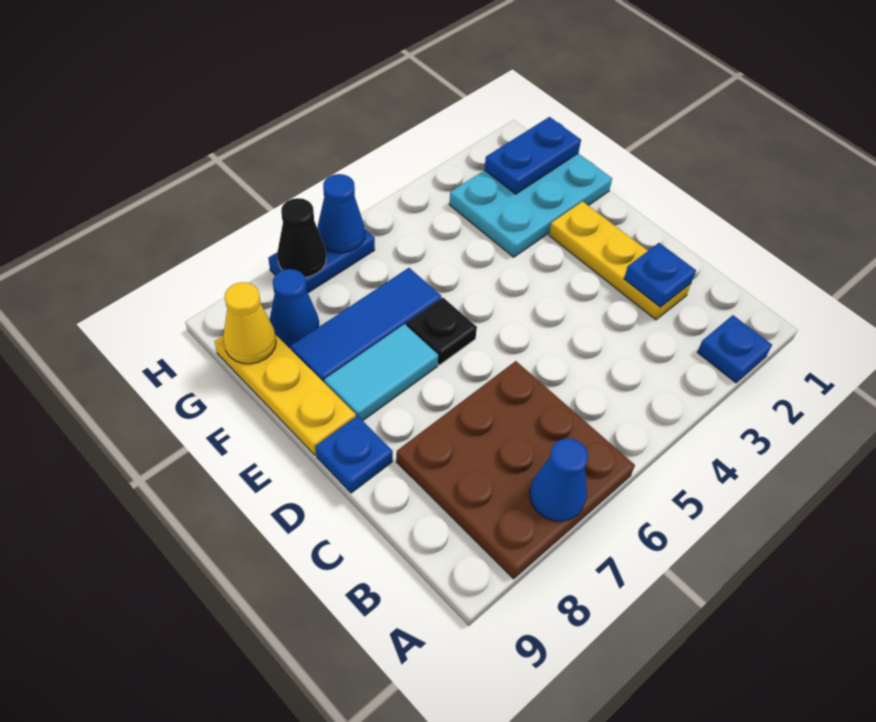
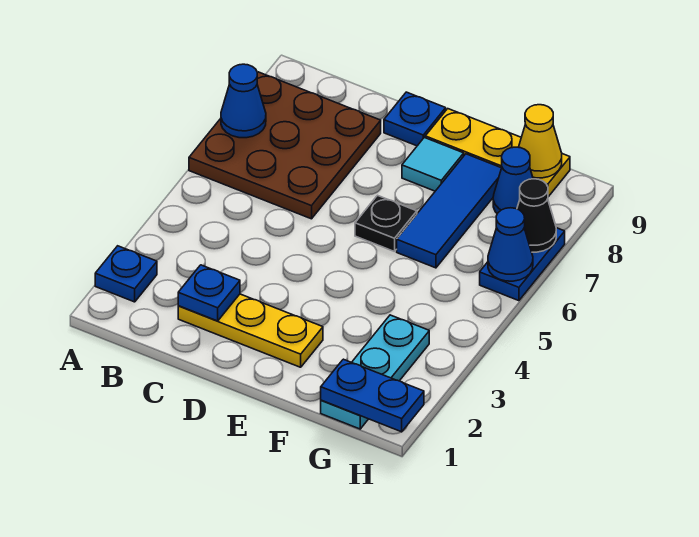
cyan tile E7:E8 level 1 -> cyan tile E8 level 1
cyan plate F1:G3 level 1 -> cyan plate G1:G3 level 1
blue plate G1:G2 level 2 -> blue plate G1:H1 level 2

